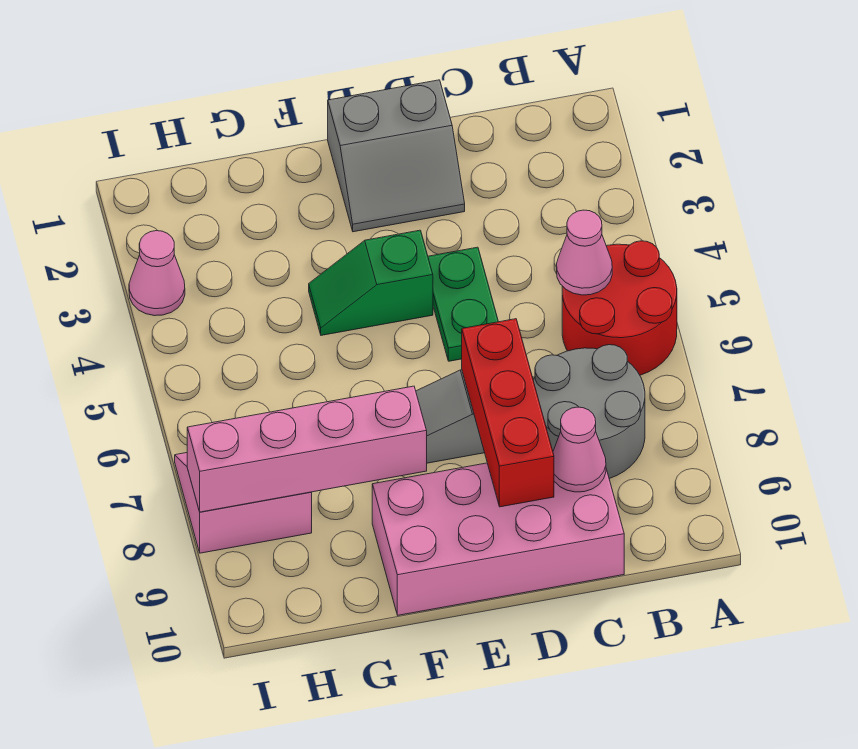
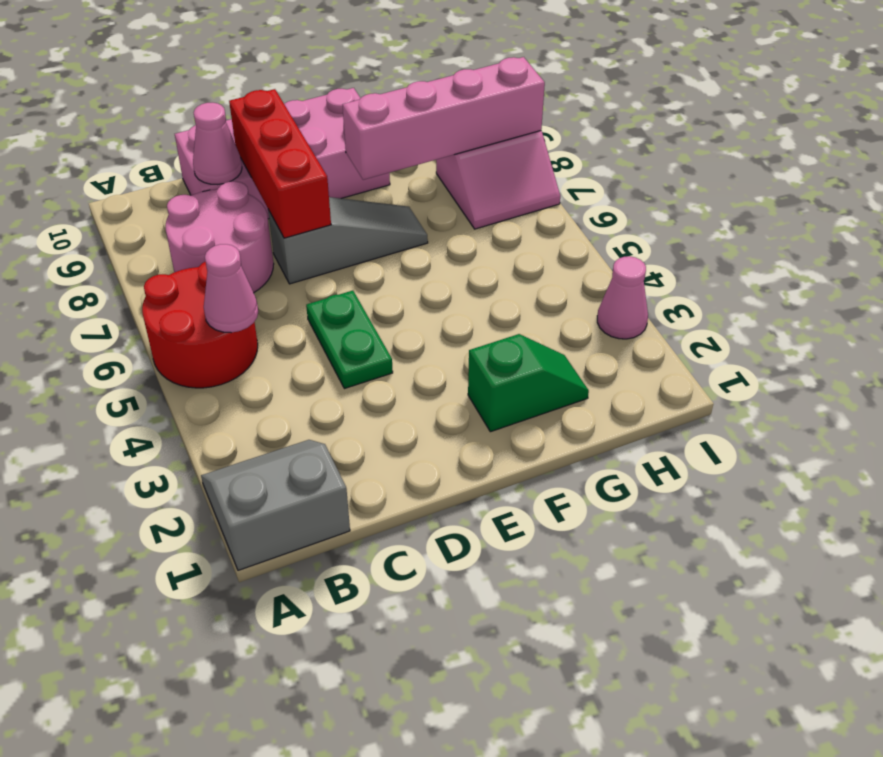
grey round brick B7:C8 level 1 -> pink round brick B7:C8 level 1
grey slope D1:E2 level 1 top 1 -> grey slope A1:B2 level 1 top 1
green slope E4:F4 level 1 top E -> green slope F2:G2 level 1 top F

